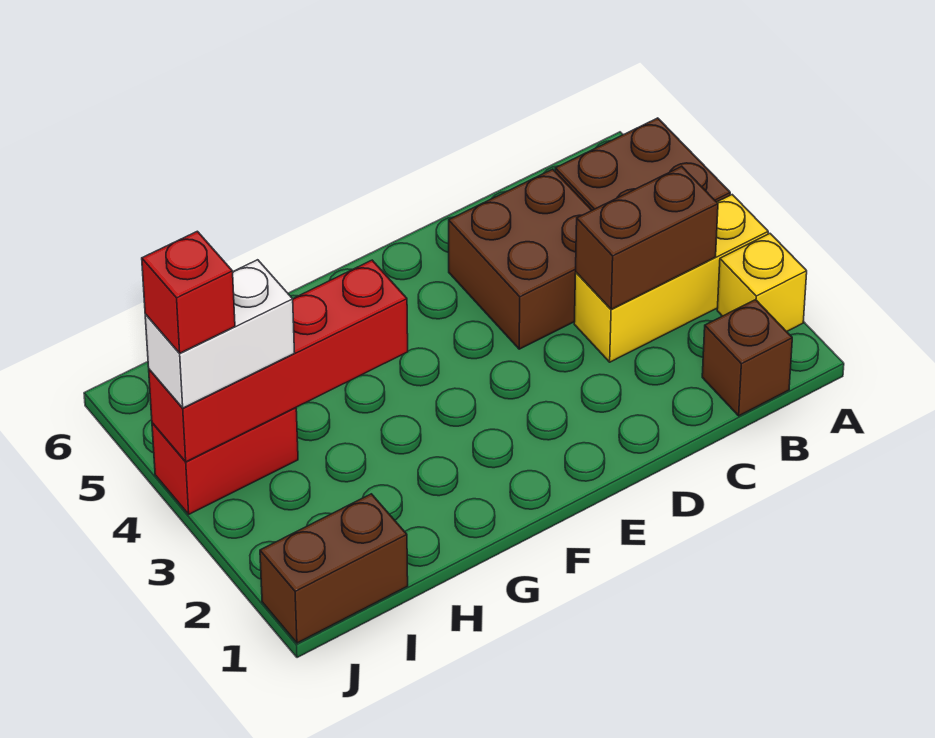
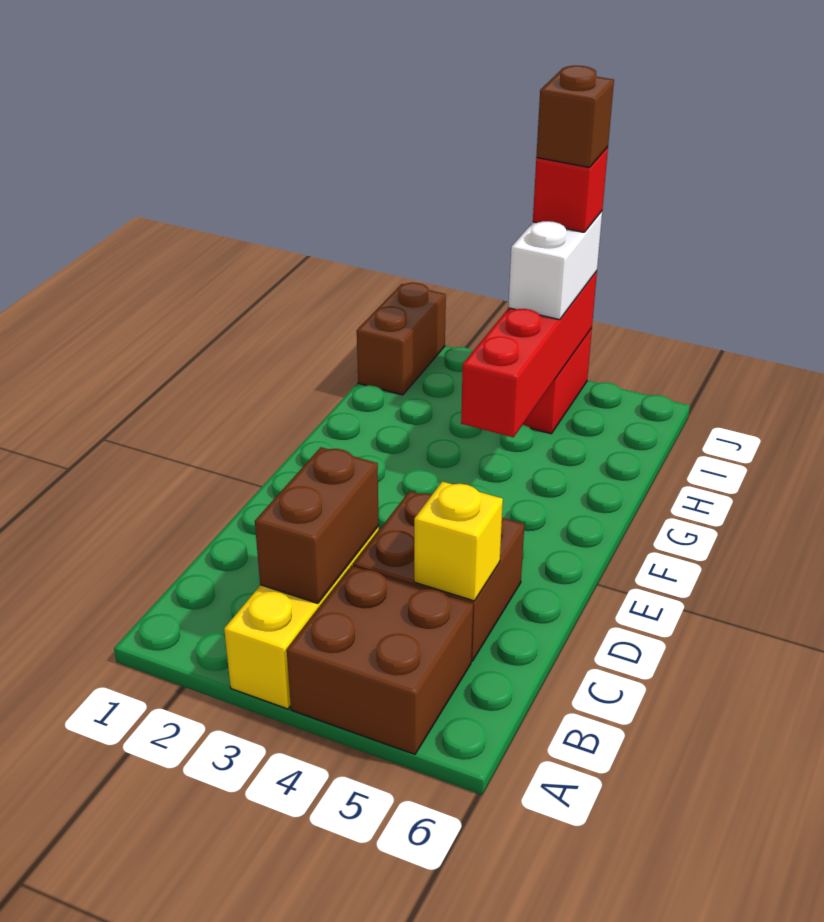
yellow brick A2 level 1 -> yellow brick C5 level 2
brown brick B1 level 1 -> brown brick J4 level 5

